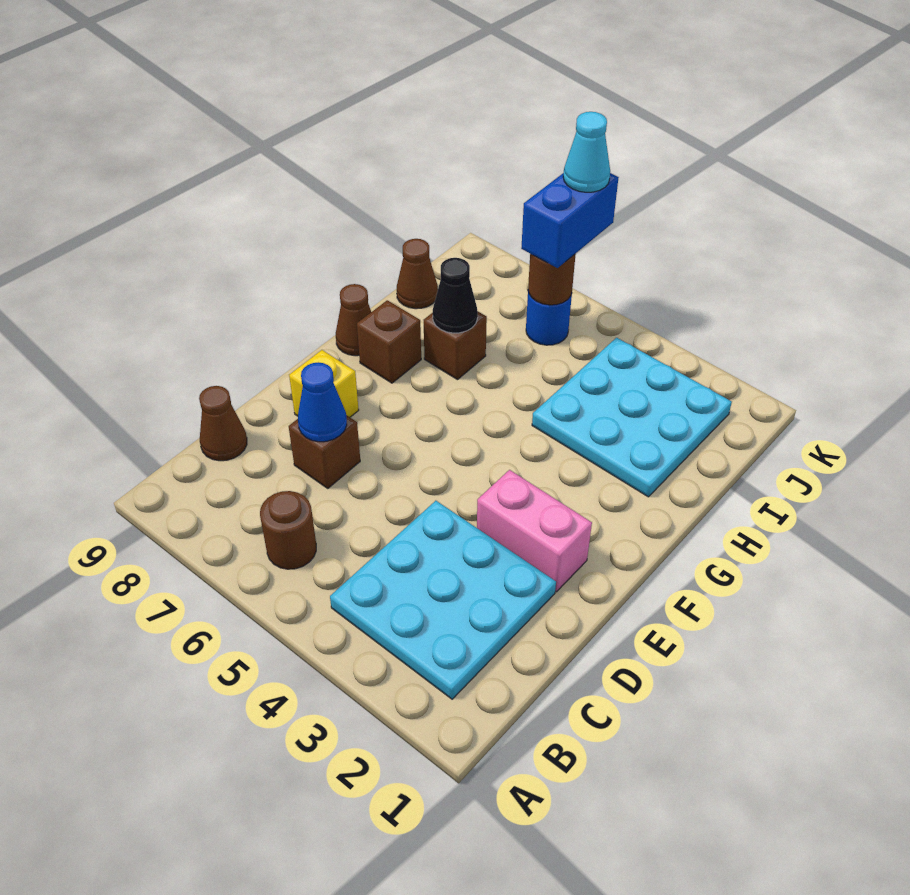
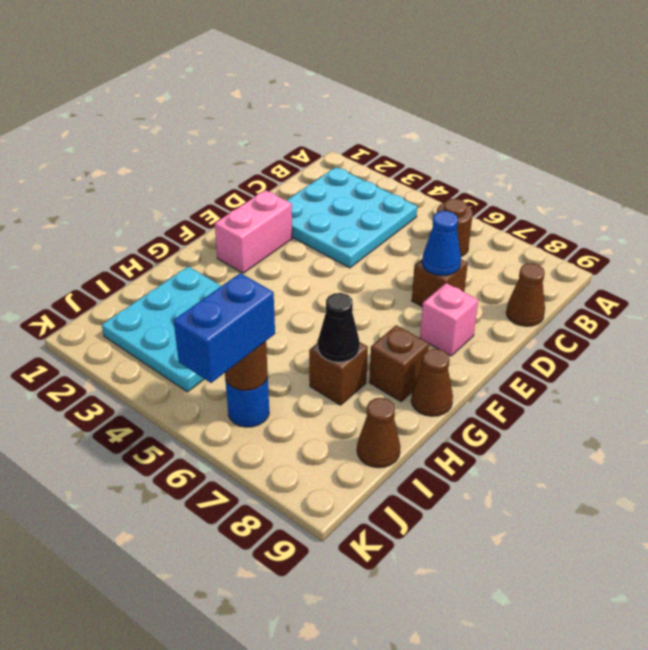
pink brick E2:E3 level 1 -> pink brick E2:F2 level 1
yellow brick E8 level 1 -> pink brick E8 level 1
cyan cone K6 level 4 -> none

